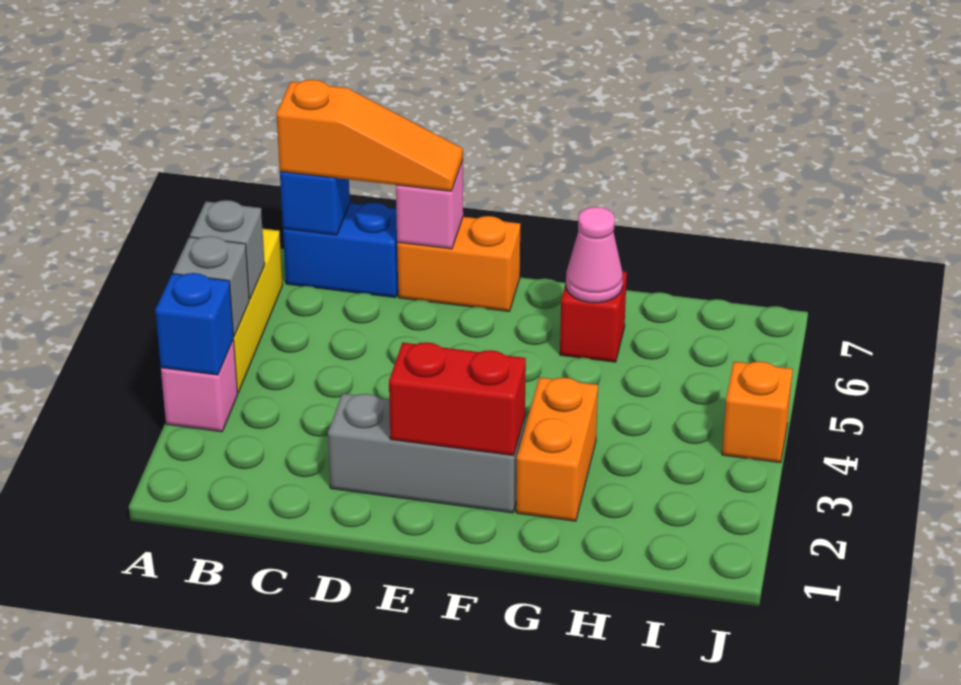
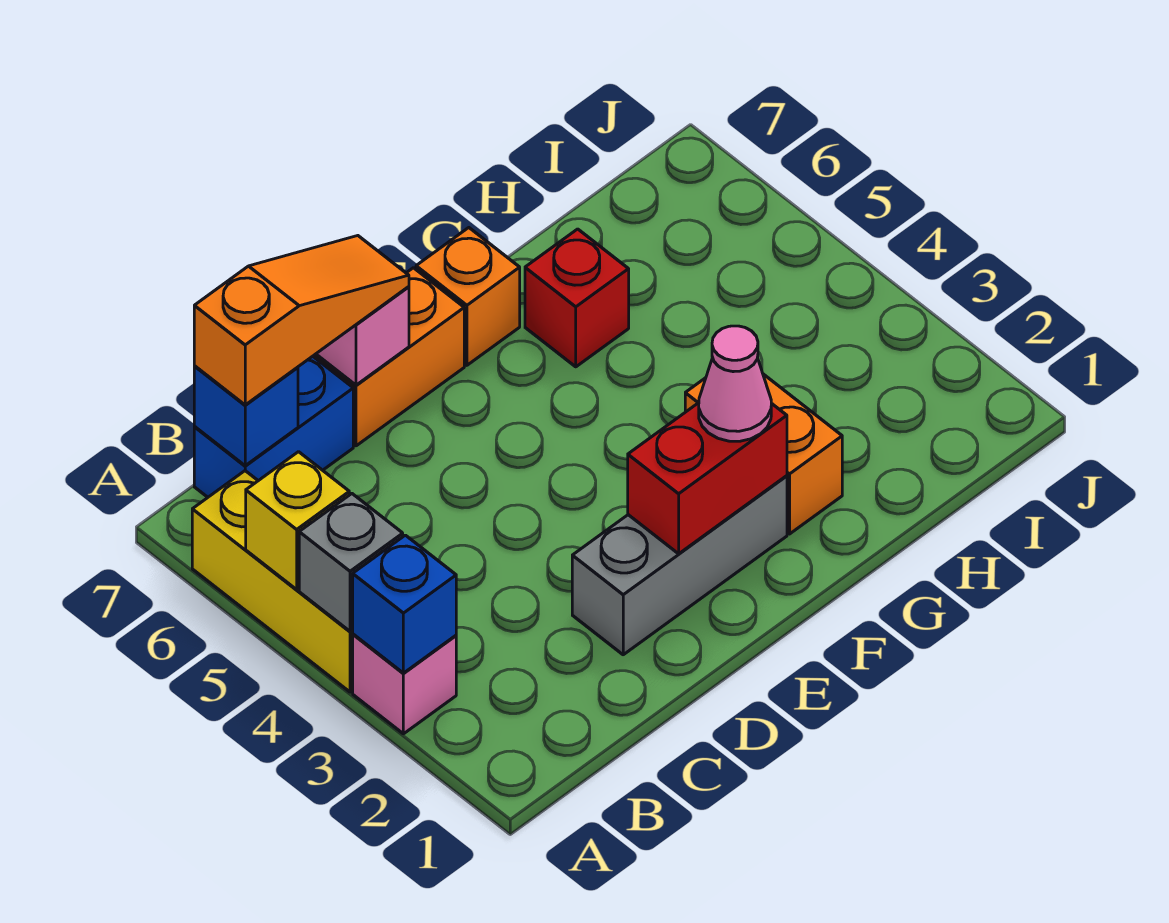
grey brick A5 level 2 -> yellow brick A5 level 2
pink cone G6 level 2 -> pink cone F2 level 3
orange brick J4 level 1 -> orange brick F7 level 1

